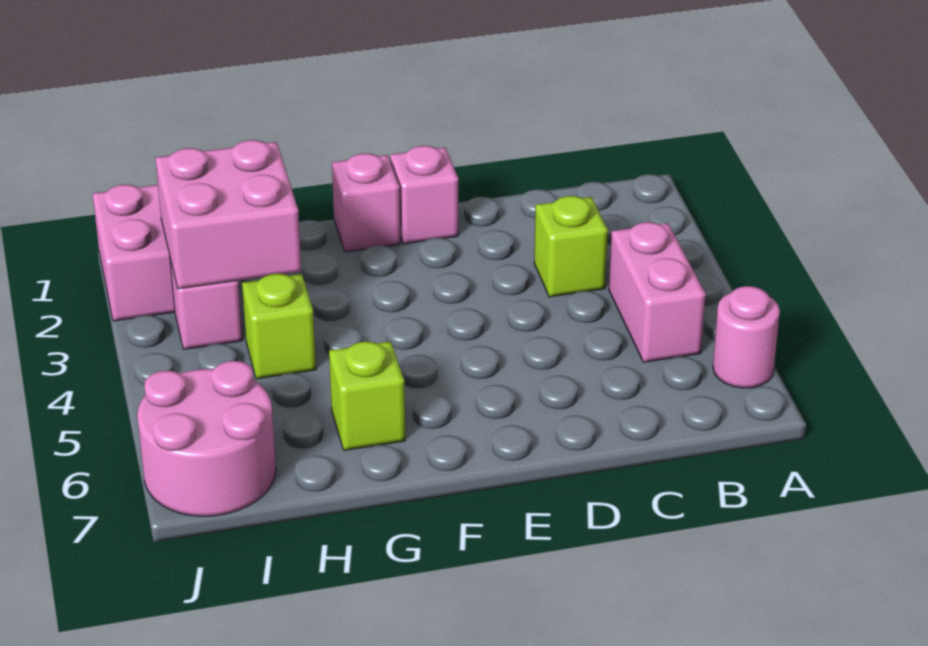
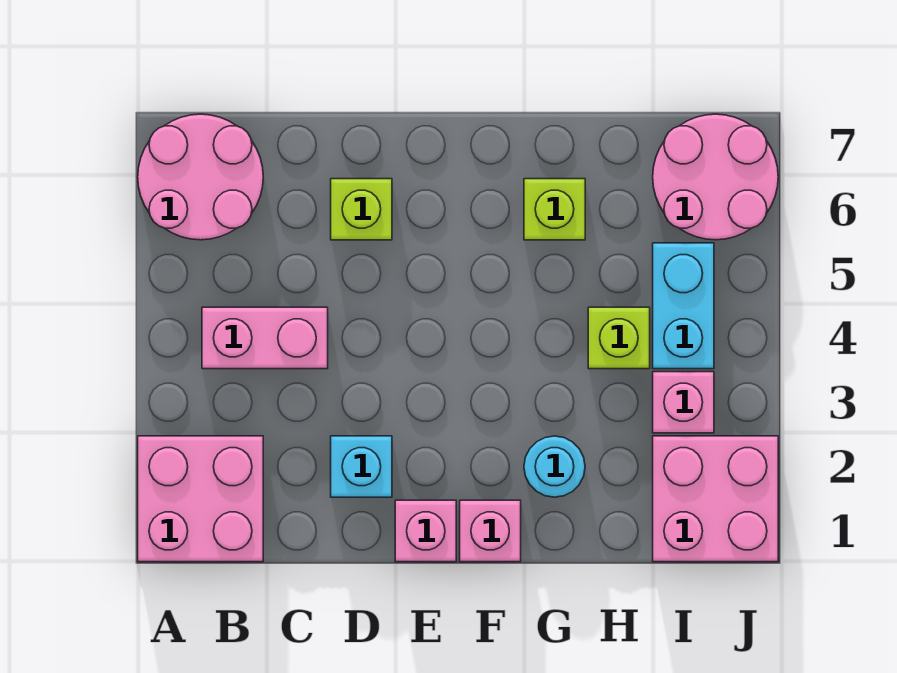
pink round brick A6 level 1 -> pink round brick A6:B7 level 1
pink brick B4:B5 level 1 -> pink brick B4:C4 level 1
lime brick C3 level 1 -> lime brick D6 level 1
none -> cyan brick D2 level 1
none -> cyan round brick G2 level 1
pink brick H2:I3 level 2 -> pink brick A1:B2 level 1
none -> cyan brick I4:I5 level 1

